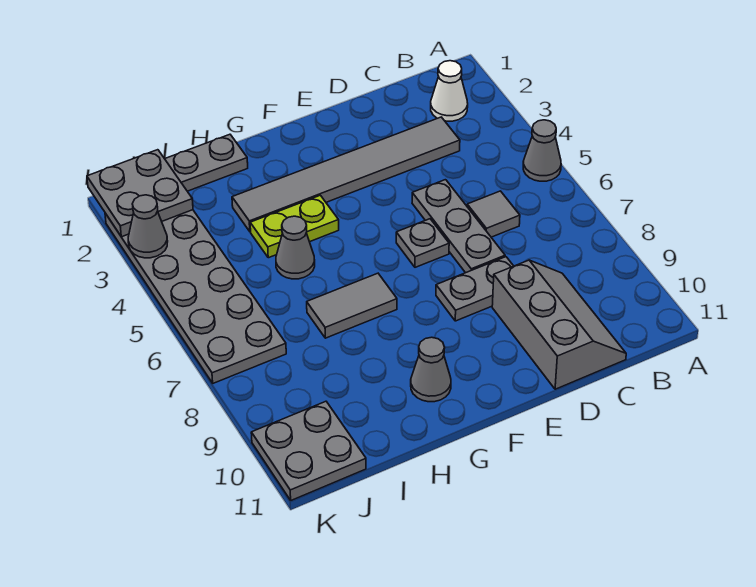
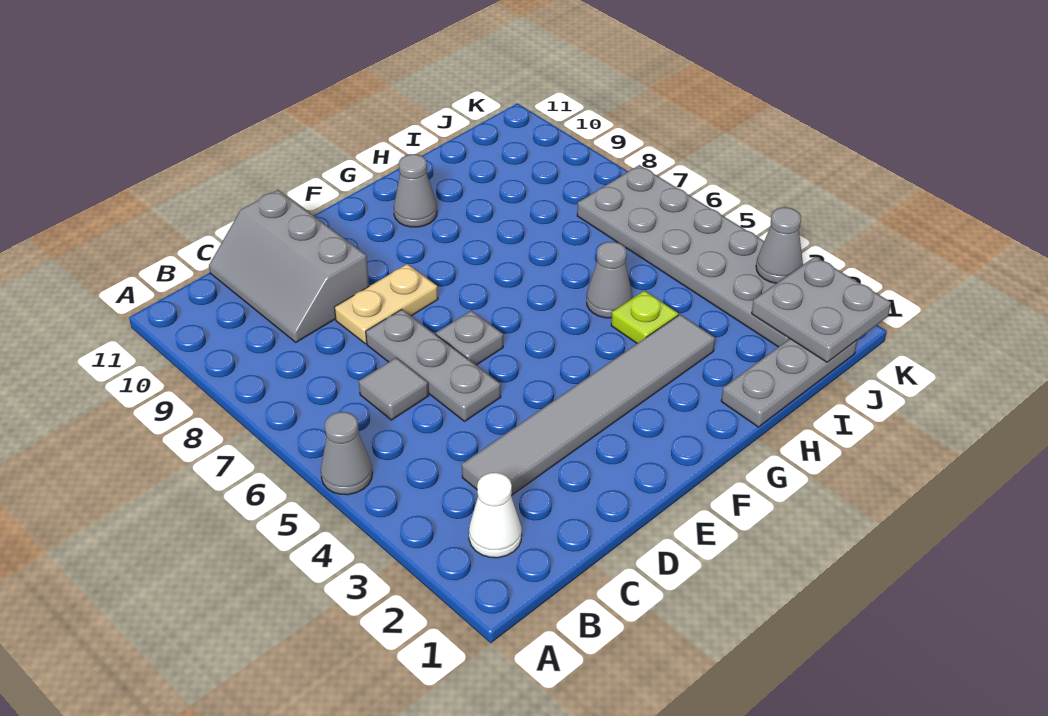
grey plate D8:E8 level 1 -> tan plate D8:E8 level 1
lime plate G4:H4 level 1 -> lime plate H4 level 1
grey tile G7:H7 level 1 -> none
grey plate J10:K11 level 1 -> none

